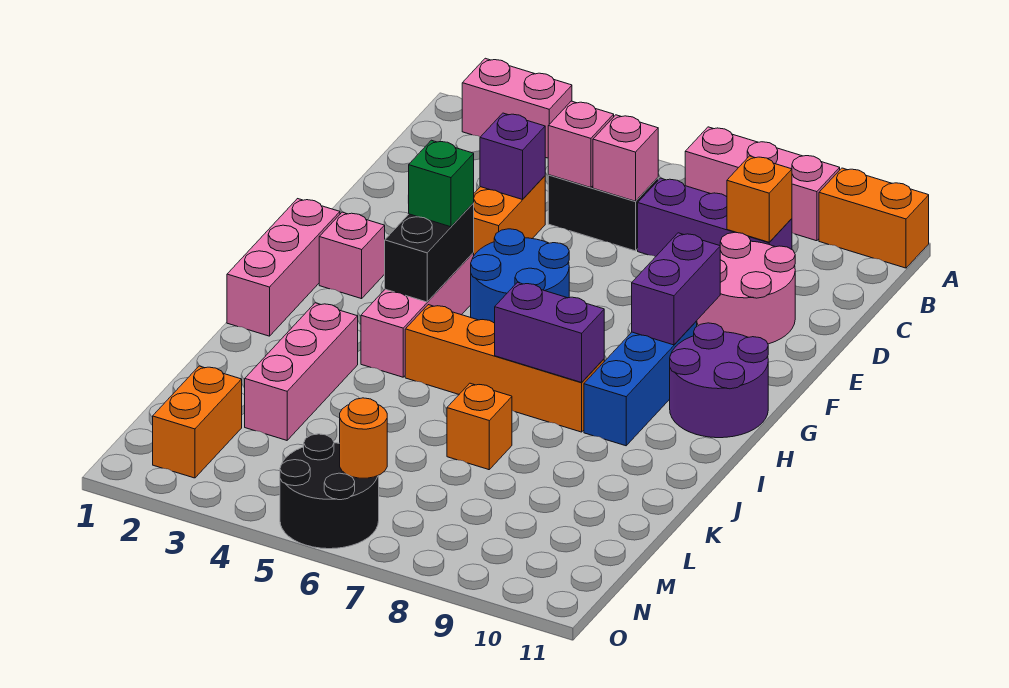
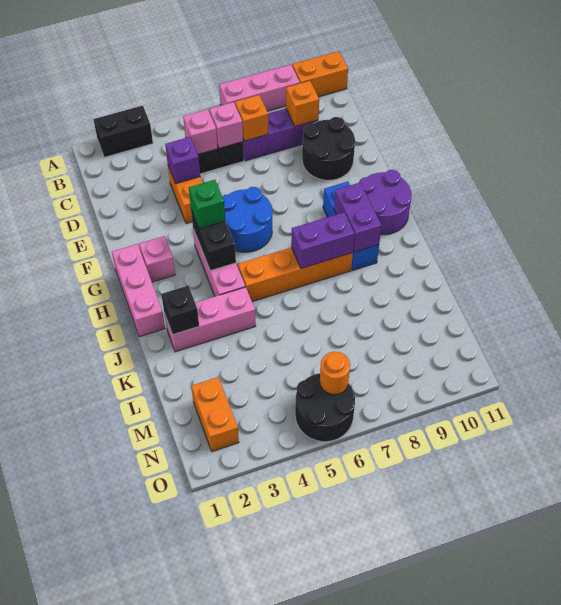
pink brick A2:A3 level 1 -> black brick A2:A3 level 1
pink round brick D9:E10 level 1 -> black round brick D9:E10 level 1
purple brick F9:G9 level 2 -> purple brick H9:I9 level 2
none -> black brick J2 level 2
pink brick J3:L3 level 1 -> pink brick J2:J4 level 1
orange brick K7 level 1 -> orange brick C7 level 2

